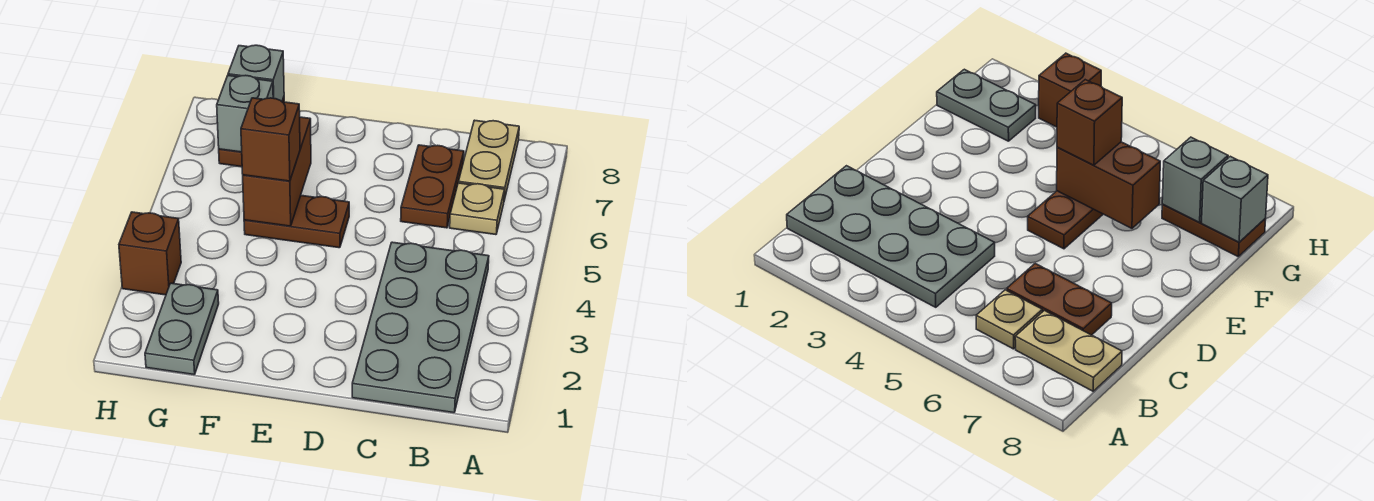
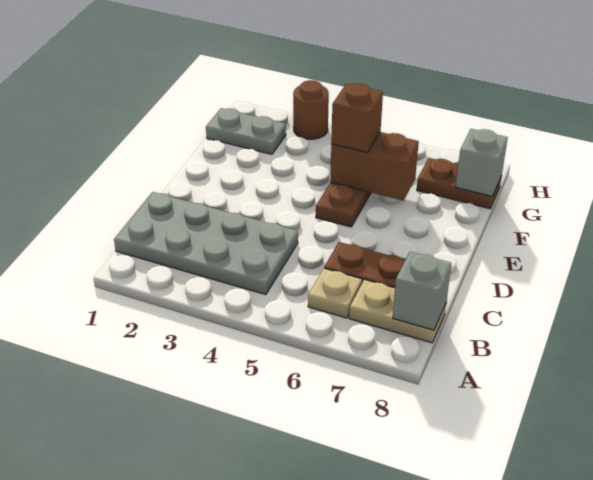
grey brick G7 level 2 -> grey brick B8 level 2
brown brick H3 level 1 -> brown round brick H3 level 1

